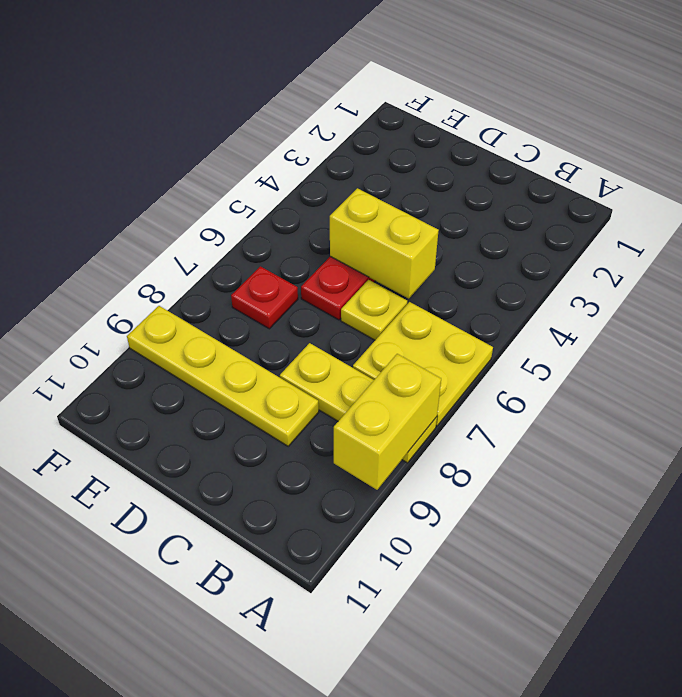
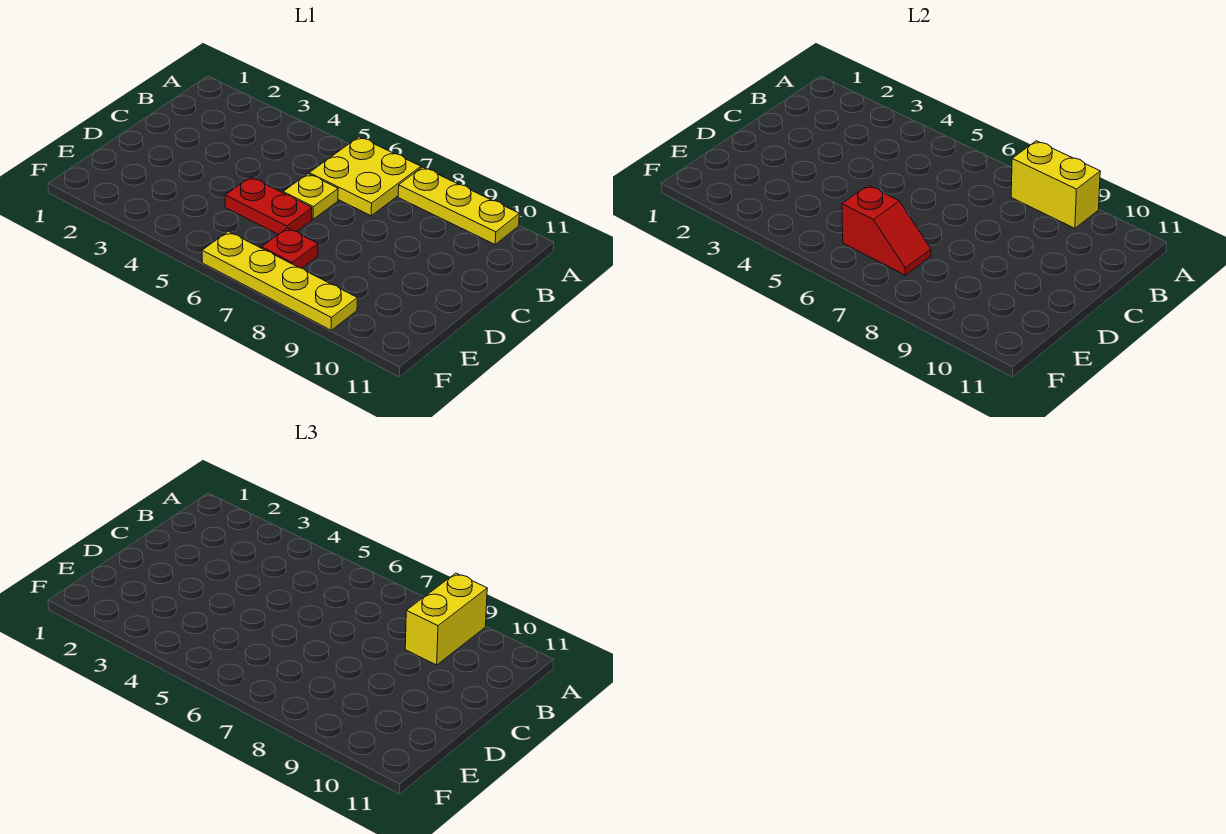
yellow plate A8:C8 level 1 -> yellow plate A8:A10 level 1
yellow brick C5:D5 level 2 -> yellow brick A9:B9 level 3
yellow plate C9:F9 level 1 -> yellow plate F6:F9 level 1
none -> red slope E6:E7 level 2 top 6

